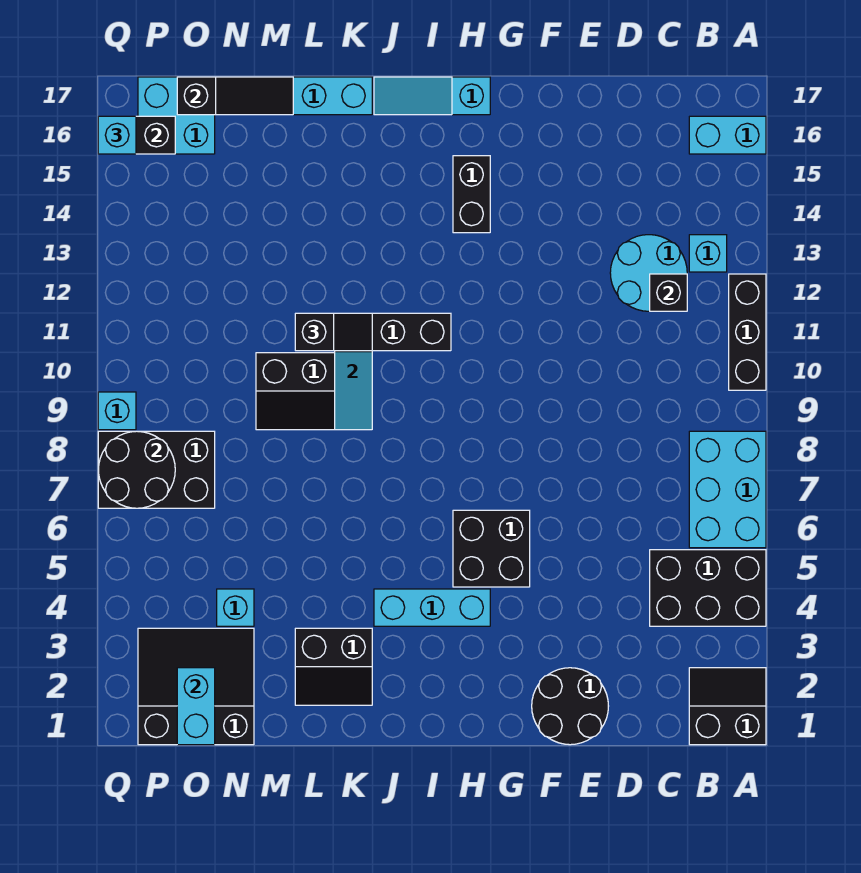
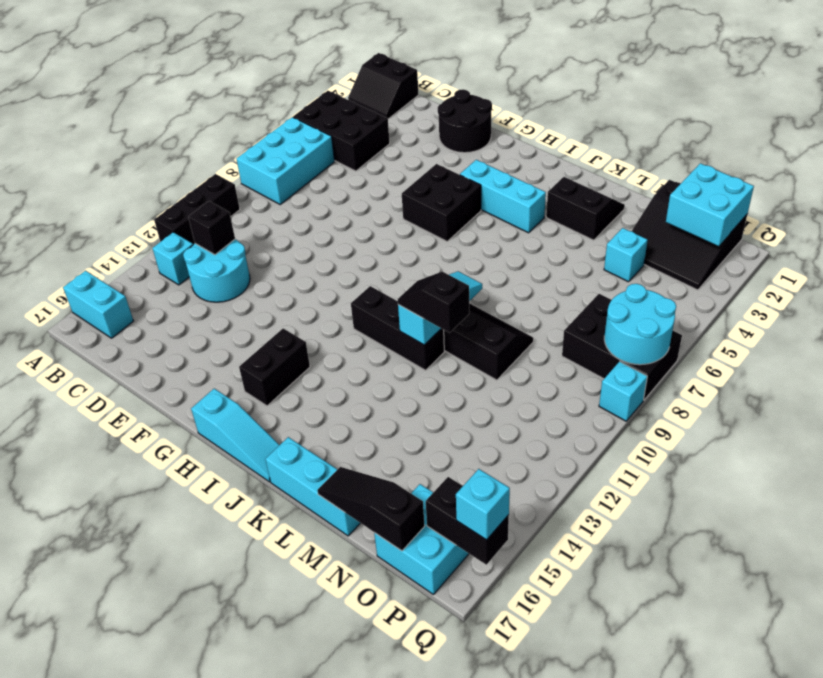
cyan brick O1:O2 level 2 -> cyan brick O1:P2 level 2
black round brick P7:Q8 level 2 -> cyan round brick P7:Q8 level 2

